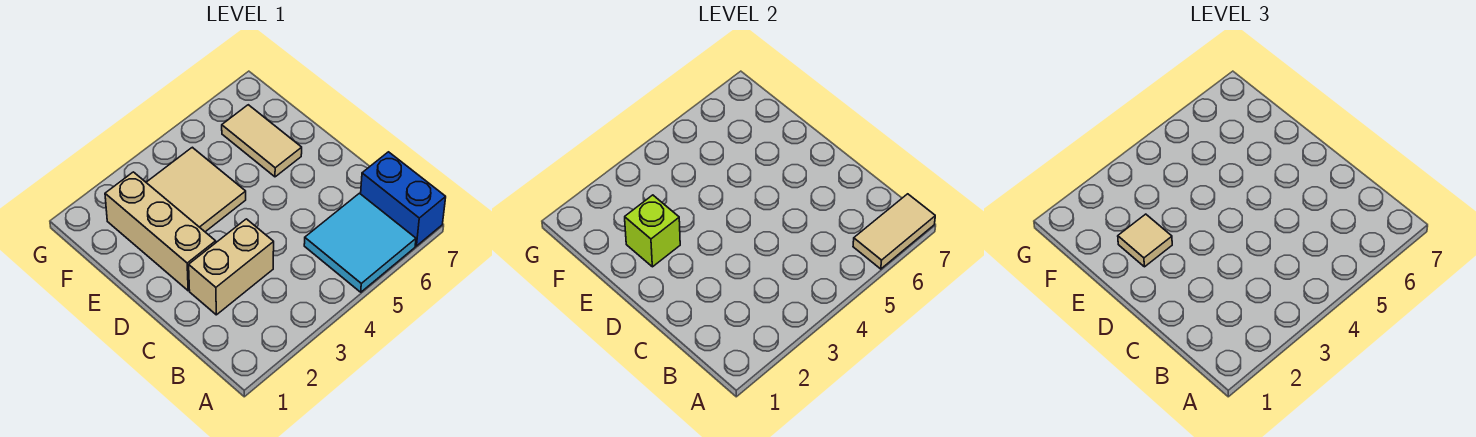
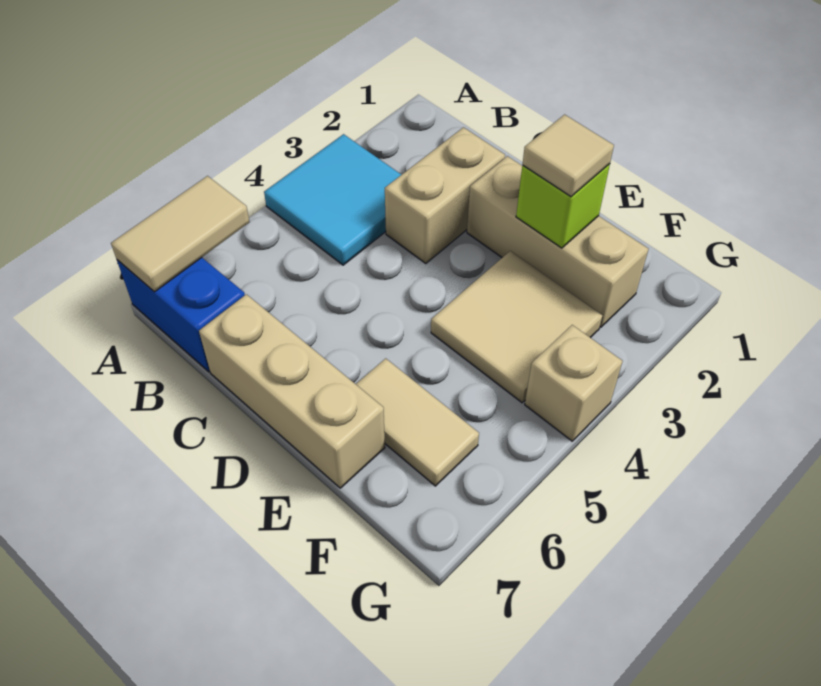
cyan tile A5:B6 level 1 -> cyan tile A3:B4 level 1
none -> tan brick C7:E7 level 1
none -> tan brick G4 level 1

